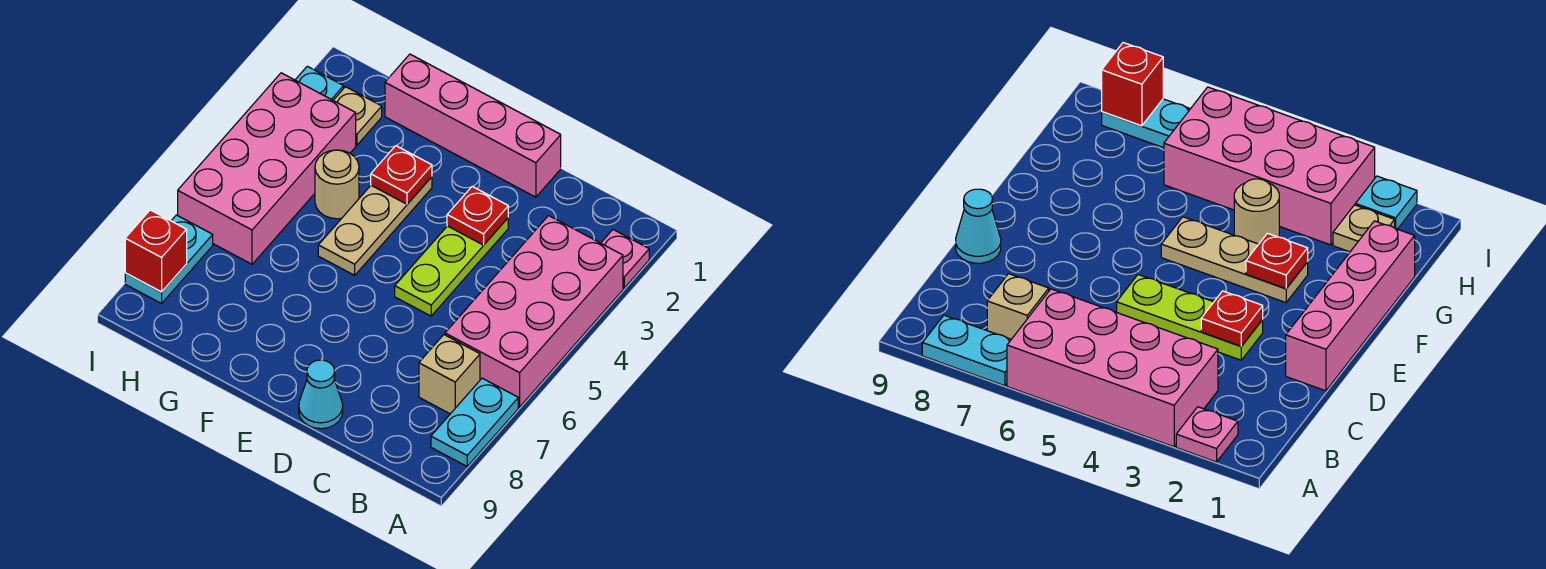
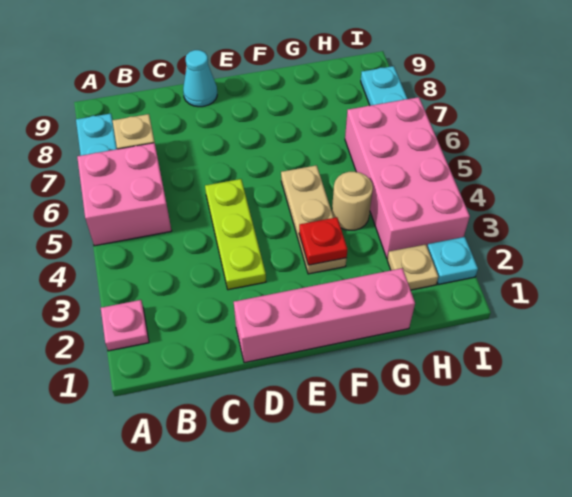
pink brick A3:B6 level 1 -> pink brick A5:B6 level 1
red plate D3 level 2 -> none
red brick I8 level 2 -> none

